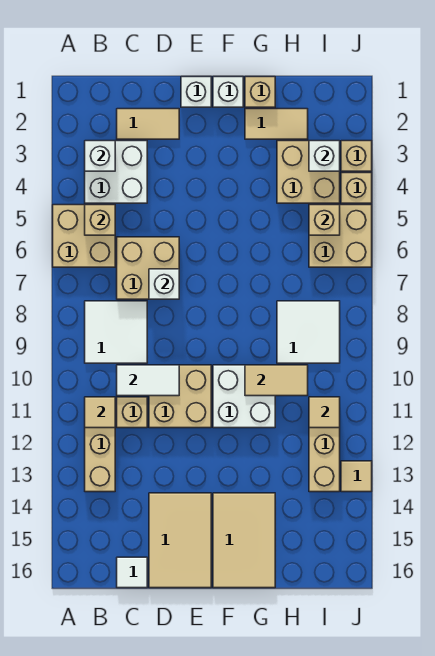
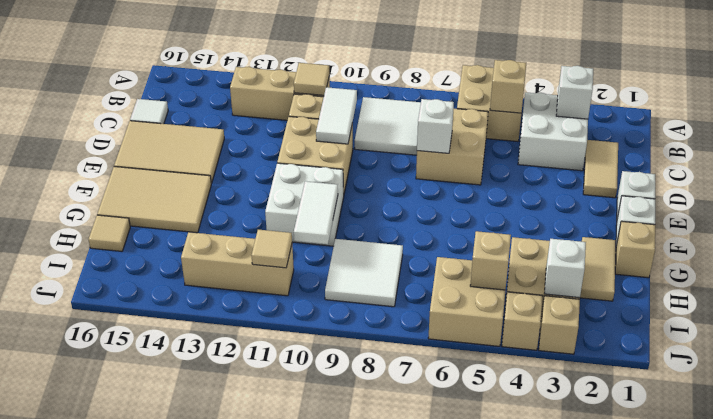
tan tile G10:H10 level 2 -> white tile G10:H10 level 2
tan tile J13 level 1 -> tan tile H16 level 1

